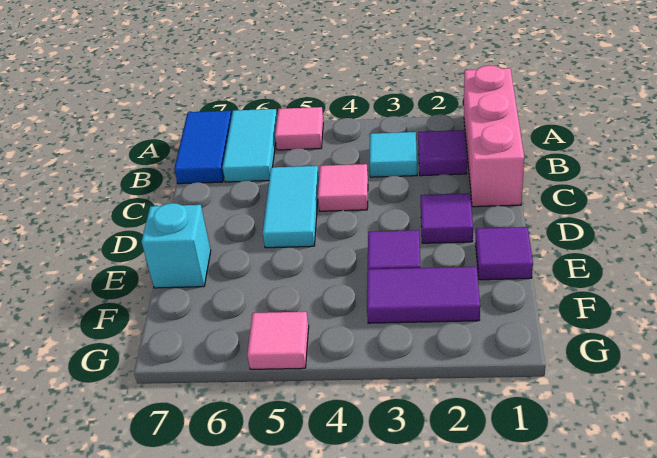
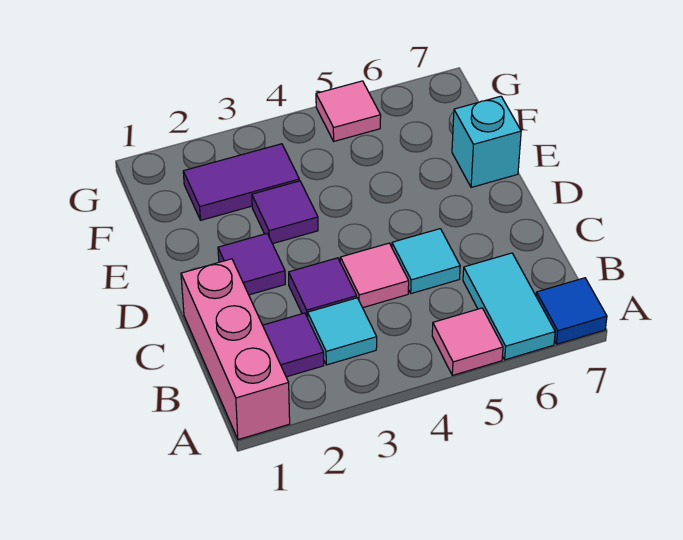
blue tile A7:B7 level 1 -> blue tile A7 level 1
cyan tile C5:D5 level 1 -> cyan tile C5 level 1
purple tile E1 level 1 -> purple tile C3 level 1

